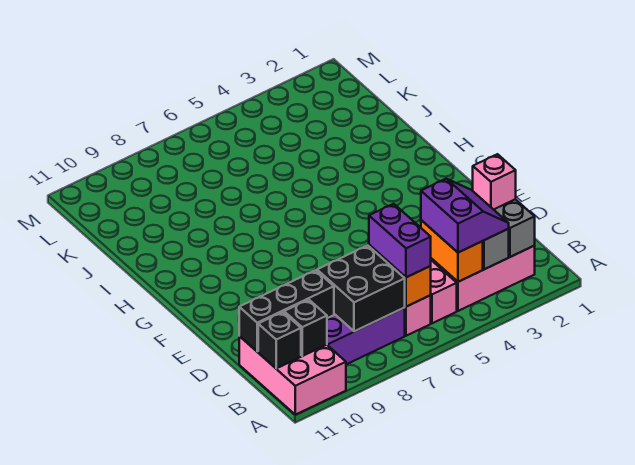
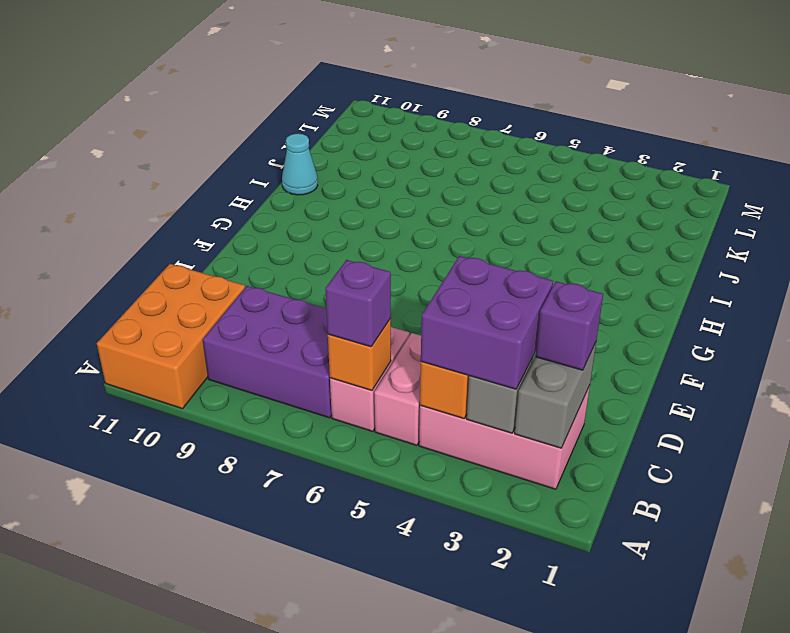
pink brick A10:C11 level 1 -> orange brick A10:C11 level 1
purple slope B3:C4 level 3 top 4 -> purple brick B3:C4 level 3
purple brick B6:C6 level 3 -> purple brick B6 level 3
black brick B7:C8 level 2 -> none
black brick B10 level 2 -> none
black brick B11 level 2 -> none
pink brick C2 level 3 -> purple brick C2 level 3
black brick C9:C11 level 2 -> none
none -> cyan cone I11 level 1

